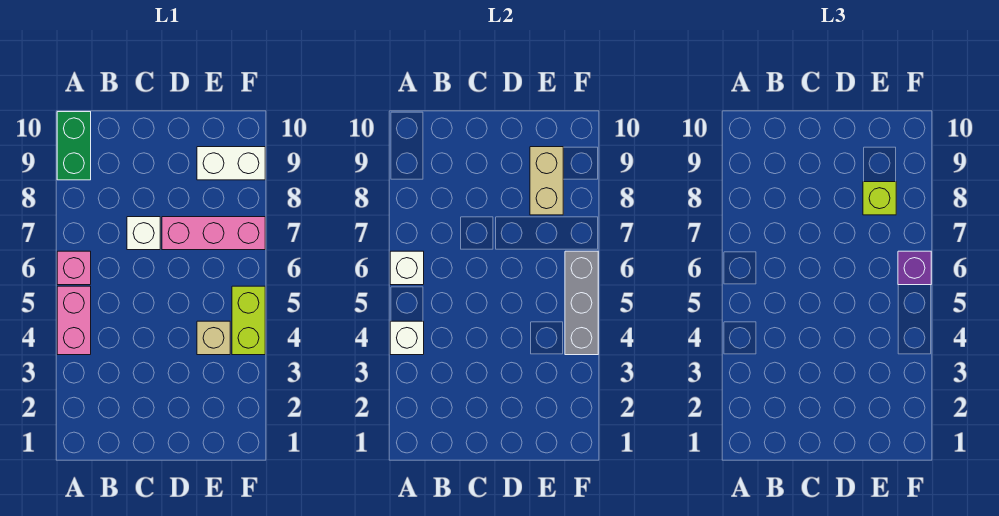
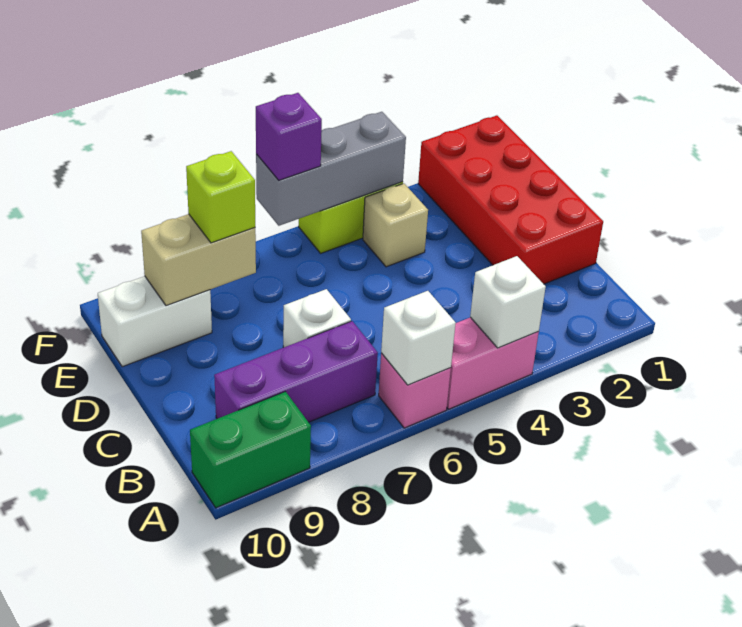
none -> purple brick B7:B9 level 1
none -> red brick C1:F2 level 1
pink brick D7:F7 level 1 -> none
white brick E9:F9 level 1 -> white brick E9:E10 level 1

